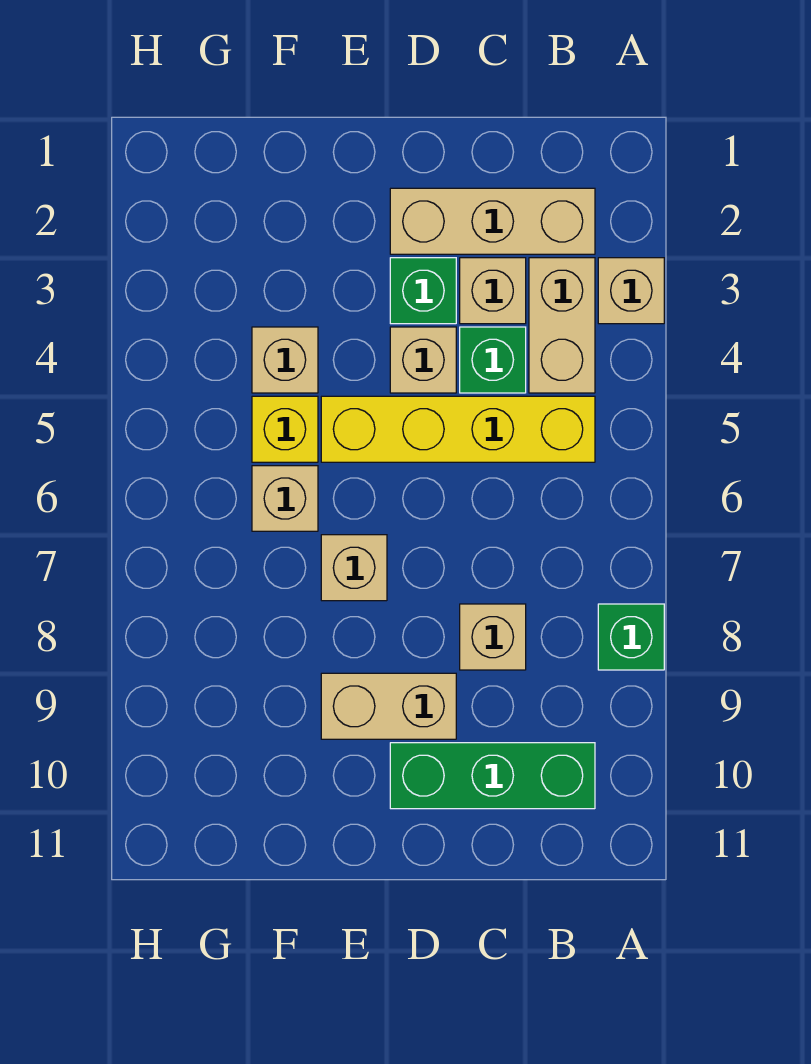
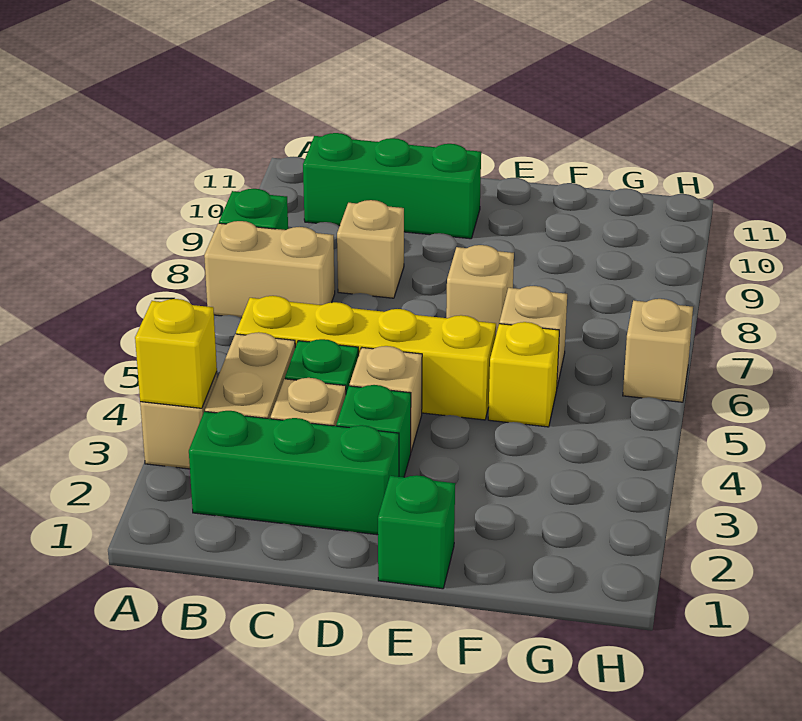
none -> yellow brick A3 level 2
tan brick B2:D2 level 1 -> green brick B2:D2 level 1
tan brick D9:E9 level 1 -> tan brick A7:B7 level 1
none -> green brick E1 level 1
tan brick F4 level 1 -> tan brick H6 level 1

